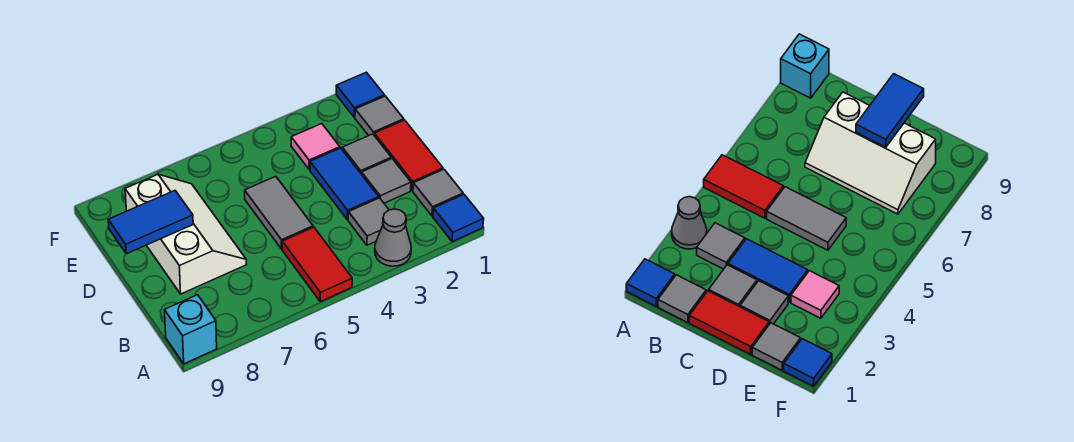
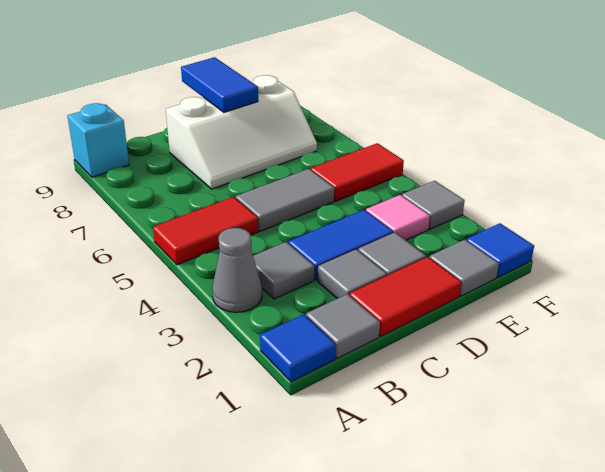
none -> red tile E5:F5 level 1
none -> grey tile F3 level 1

